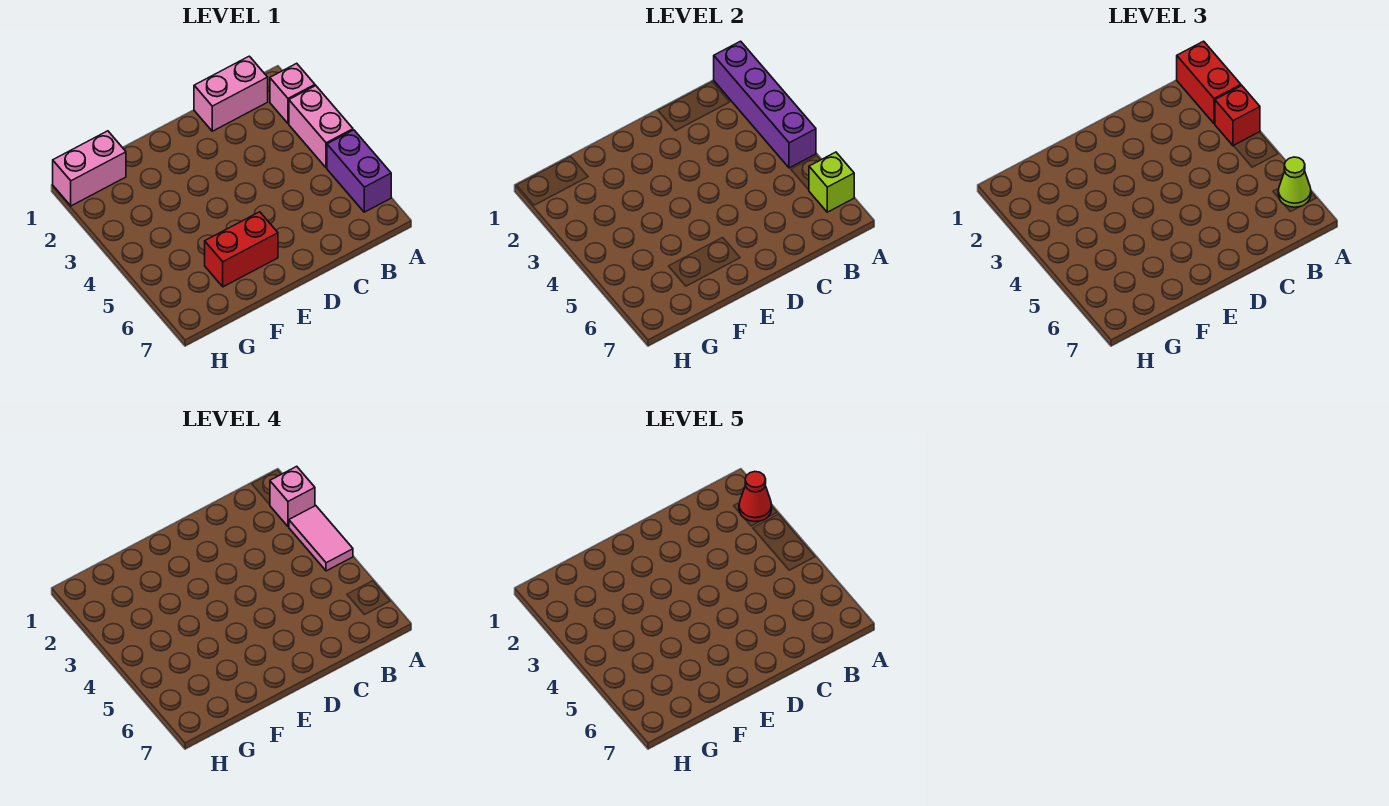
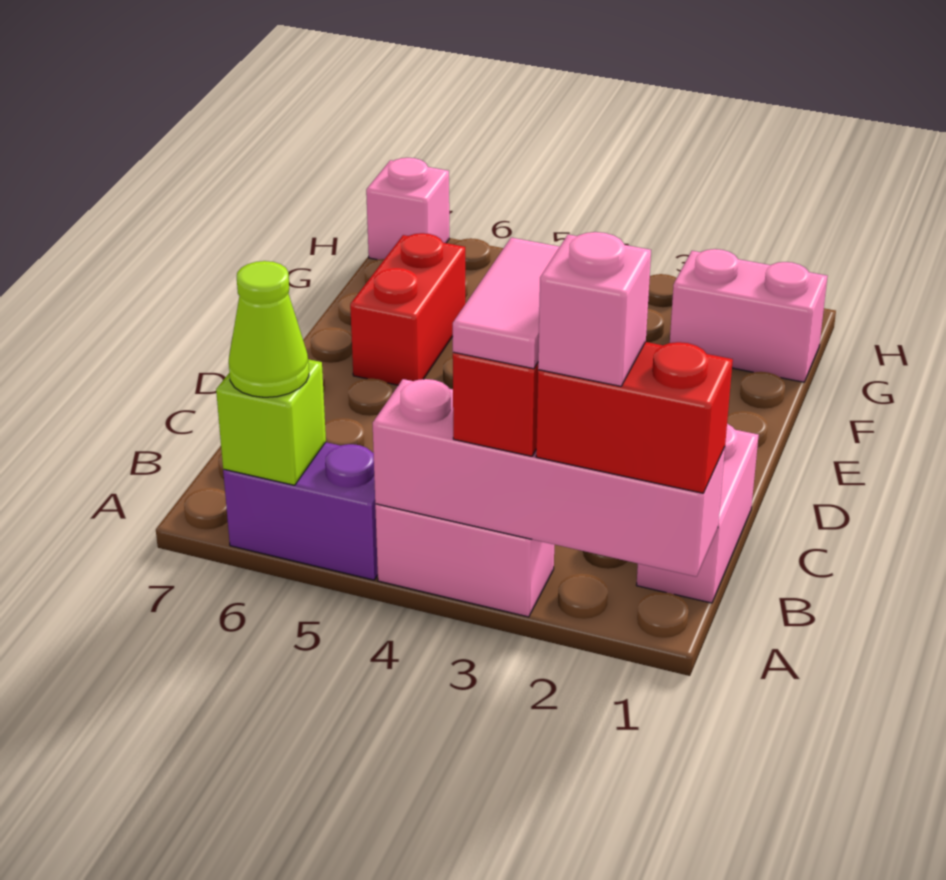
purple brick A1:A4 level 2 -> pink brick A1:A4 level 2
pink brick A2 level 1 -> pink brick H7 level 1
red cone A2 level 5 -> none
pink tile A3:A4 level 4 -> pink tile A3:B3 level 4
pink brick G1:H1 level 1 -> pink brick G1:G2 level 1

